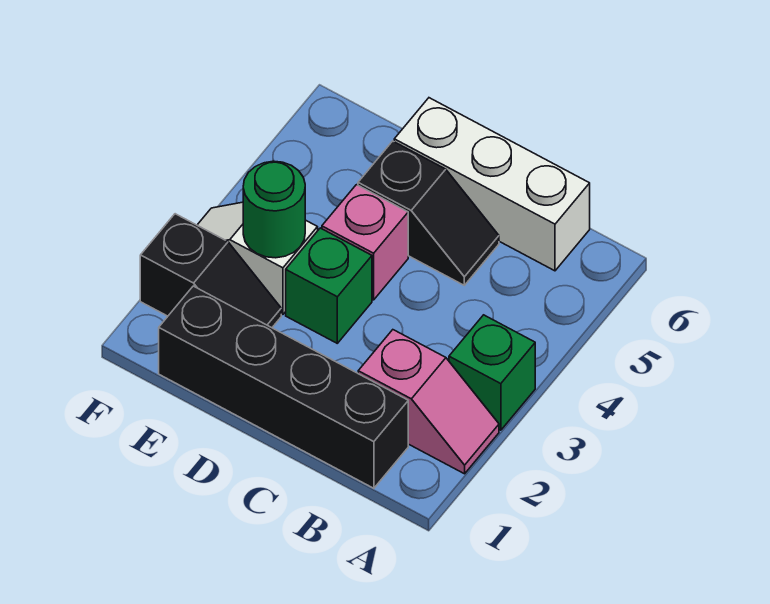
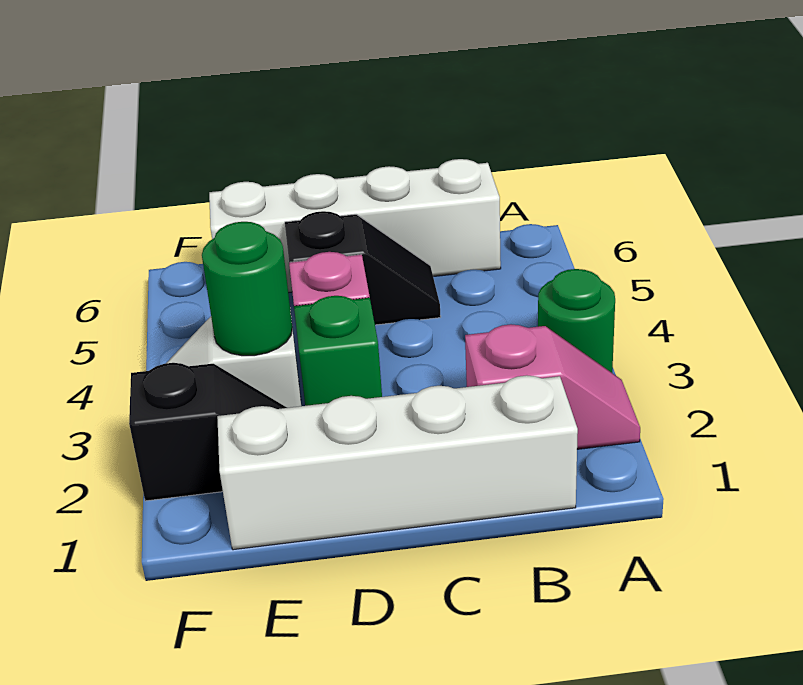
green brick A3 level 1 -> green round brick A3 level 1
black brick B1:E1 level 1 -> white brick B1:E1 level 1
white brick B6:D6 level 1 -> white brick B6:E6 level 1

